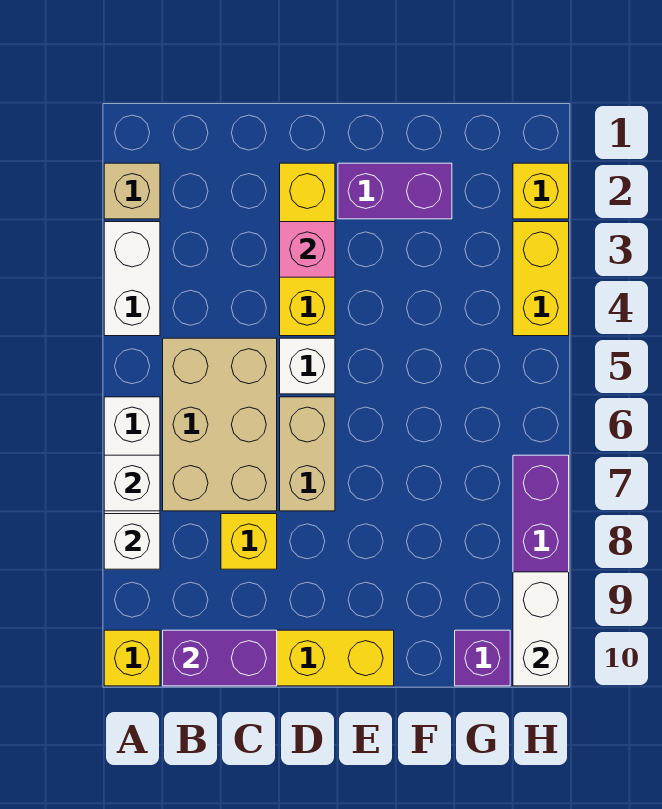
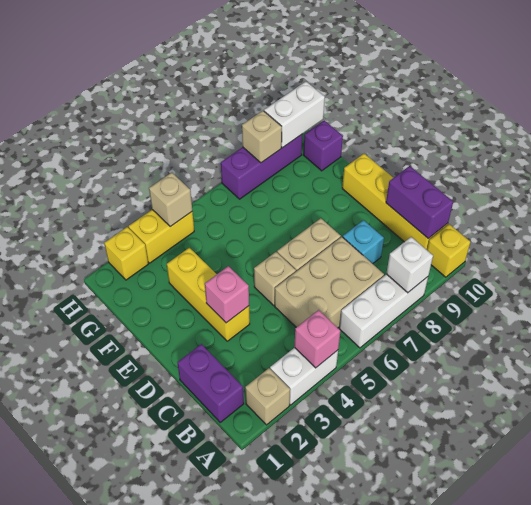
none -> pink brick A4 level 2
white brick A7 level 2 -> none
yellow brick C8 level 1 -> cyan brick C8 level 1
yellow brick D2:D4 level 1 -> yellow brick D3:F3 level 1
white brick D5 level 1 -> tan brick D5 level 1
purple brick E2:F2 level 1 -> purple brick B1:C1 level 1
none -> tan brick H4 level 2
none -> tan brick H8 level 2

